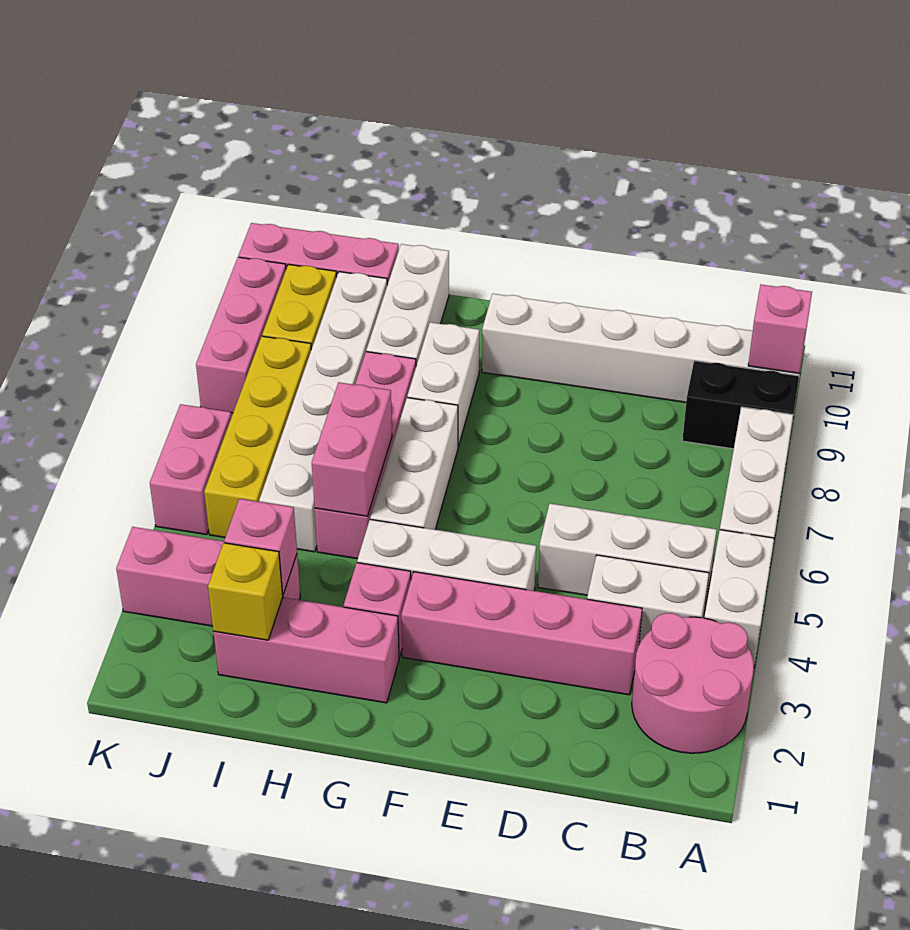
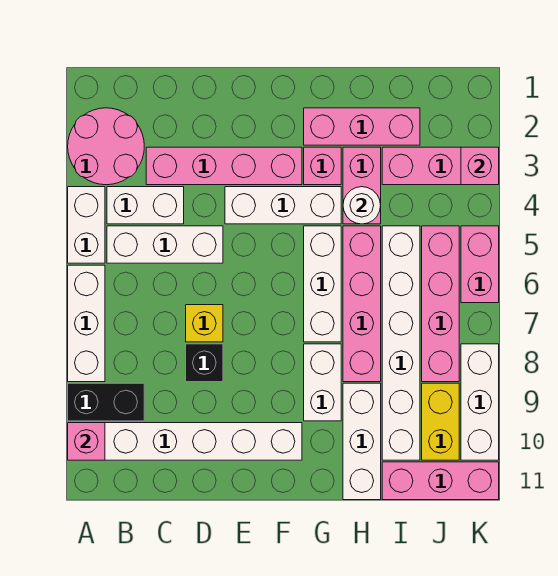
none -> black brick D8 level 1
none -> white round brick H4 level 2
pink brick H5:H6 level 2 -> pink brick H3:H4 level 1
yellow brick I2 level 2 -> yellow brick D7 level 1
pink brick I3 level 2 -> pink brick K3 level 2
yellow brick J5:J8 level 1 -> pink brick J5:J8 level 1
pink brick K8:K10 level 1 -> white brick K8:K10 level 1

